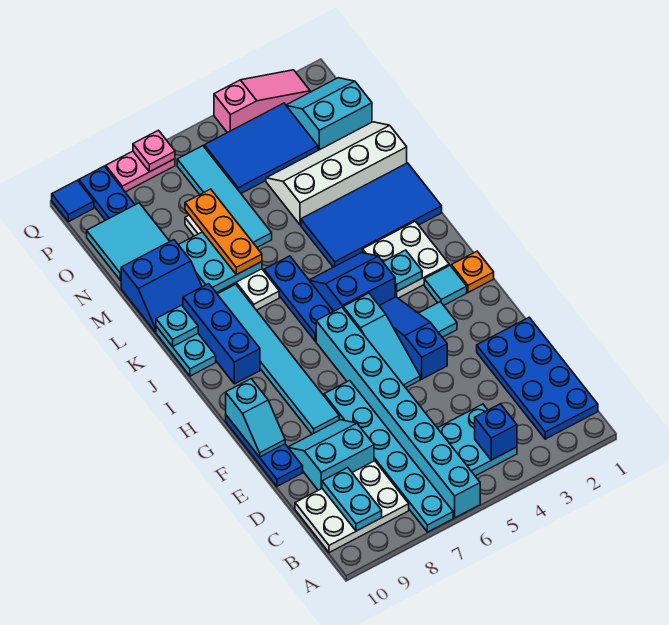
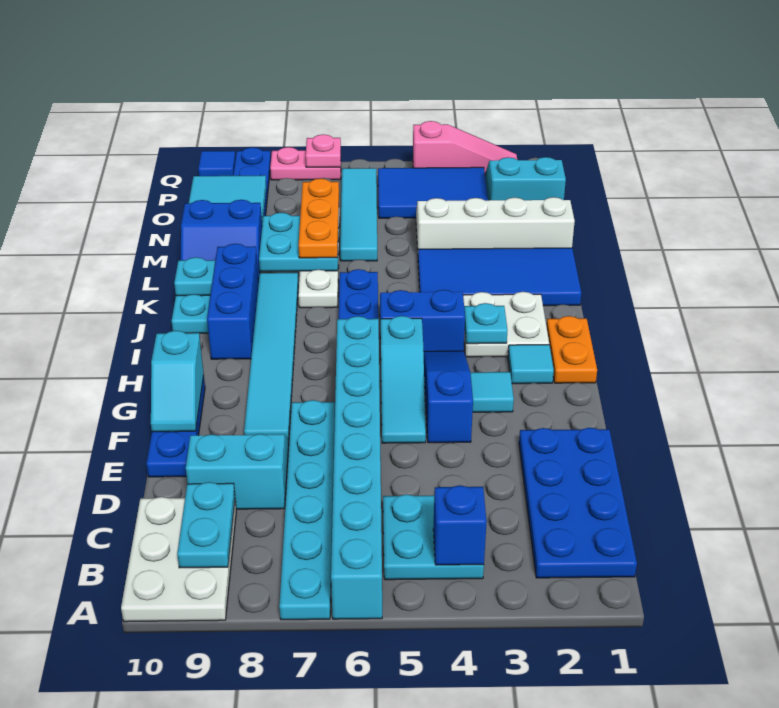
white plate B8:C10 level 1 -> white plate A9:C10 level 1
orange plate H1 level 1 -> orange plate H1:I1 level 1

